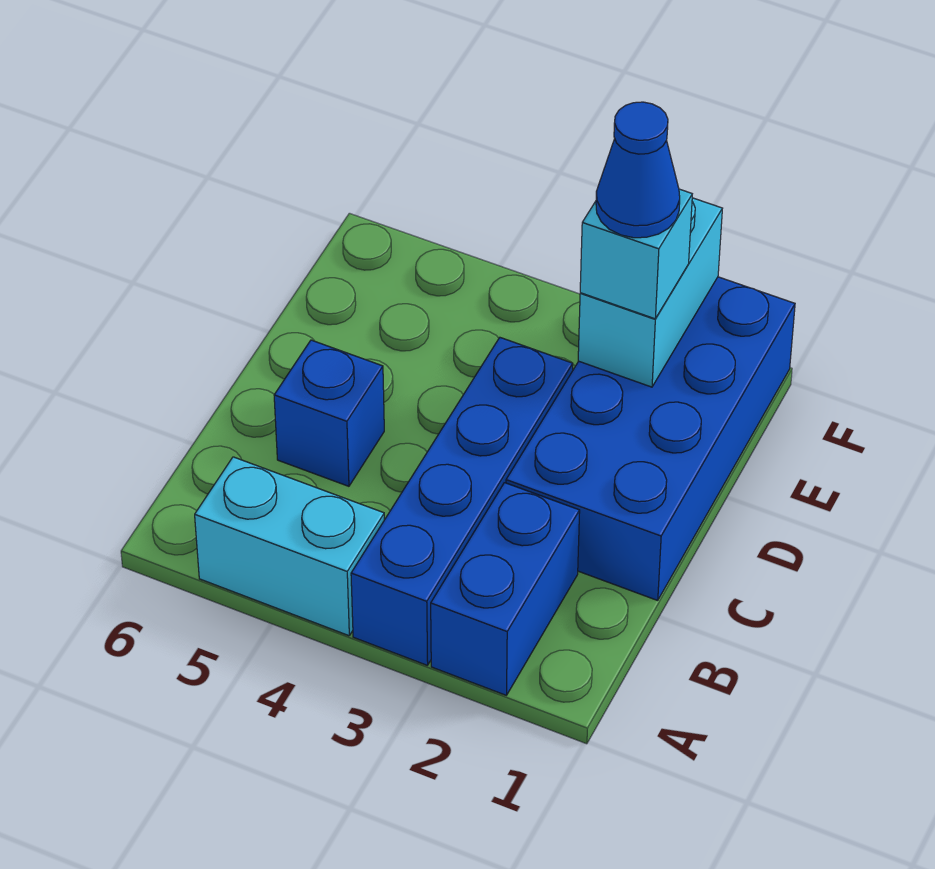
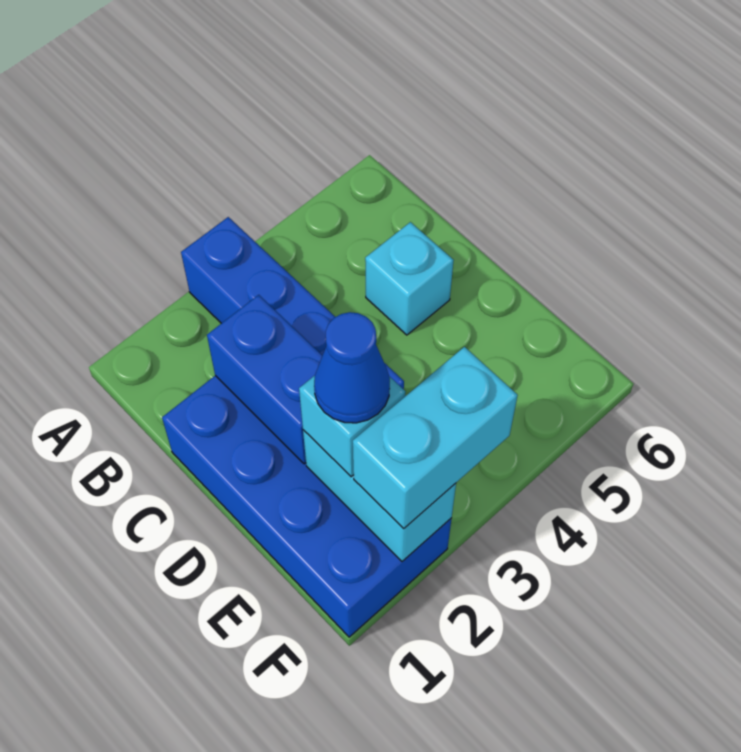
blue brick A2:B2 level 1 -> blue brick C2:D2 level 2
cyan brick A4:A5 level 1 -> cyan brick F2:F3 level 3
blue brick C5 level 1 -> cyan brick C5 level 1

